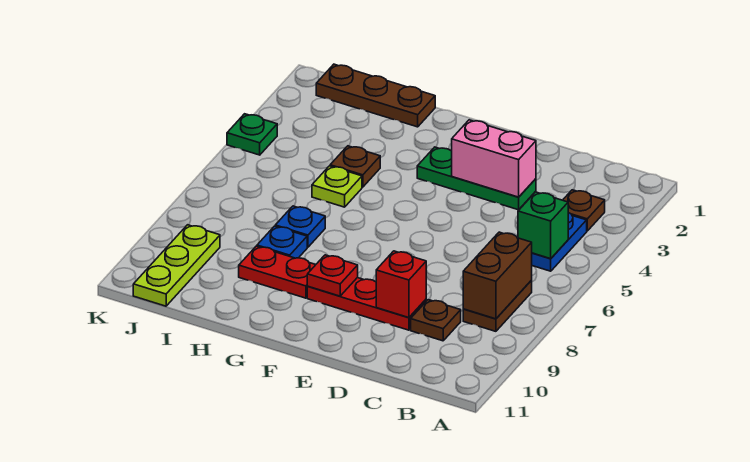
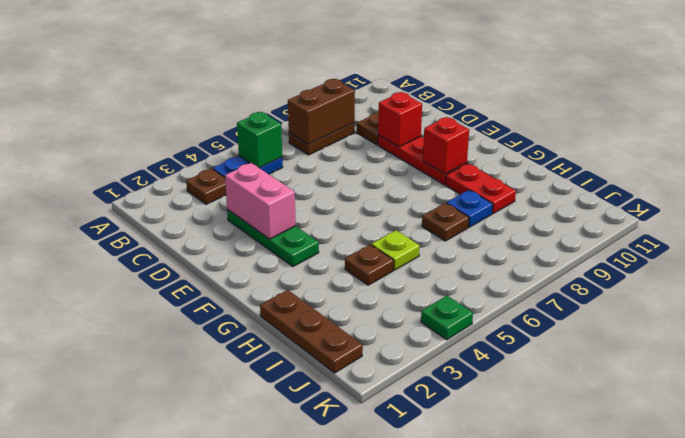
red plate F9 level 2 -> red brick F9 level 2
blue plate H7 level 1 -> brown plate H7 level 1
lime plate J9:J11 level 1 -> none

